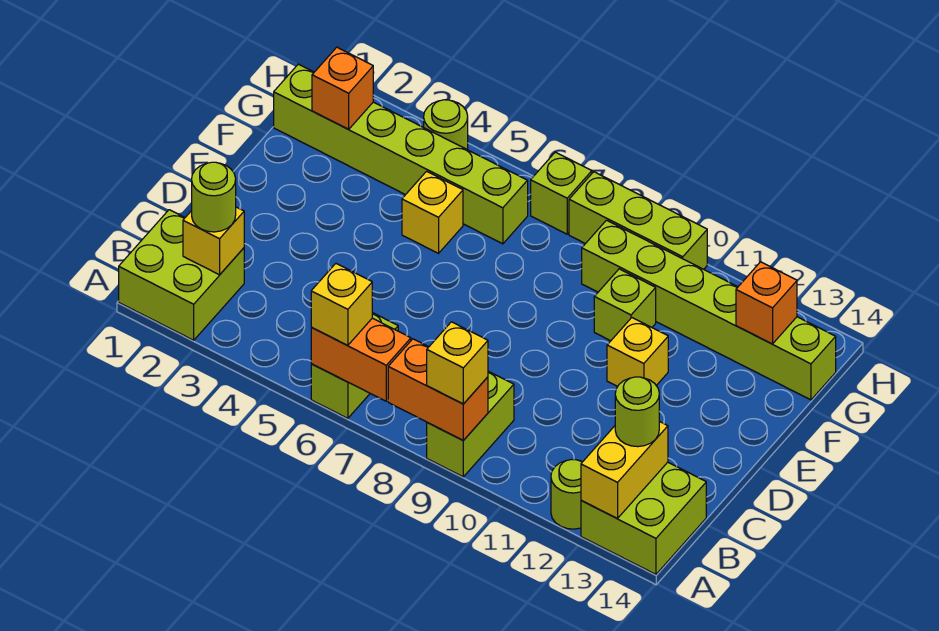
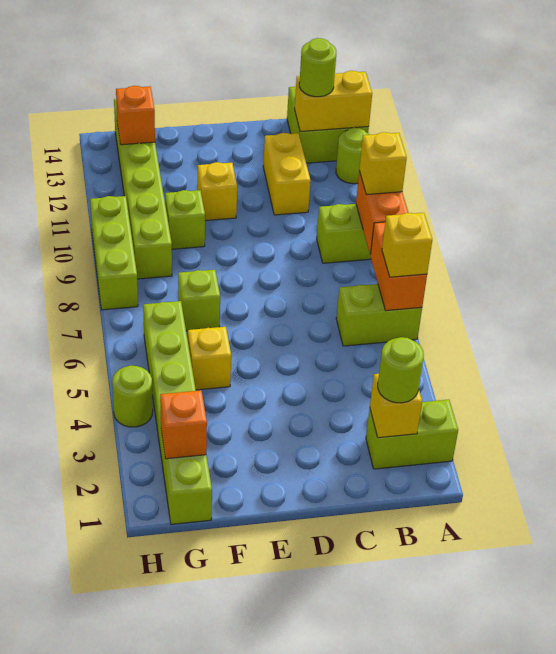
lime brick A1:B2 level 1 -> lime brick A2:B2 level 1
none -> yellow brick C11:C12 level 1
lime brick H7 level 1 -> lime brick F7 level 1

